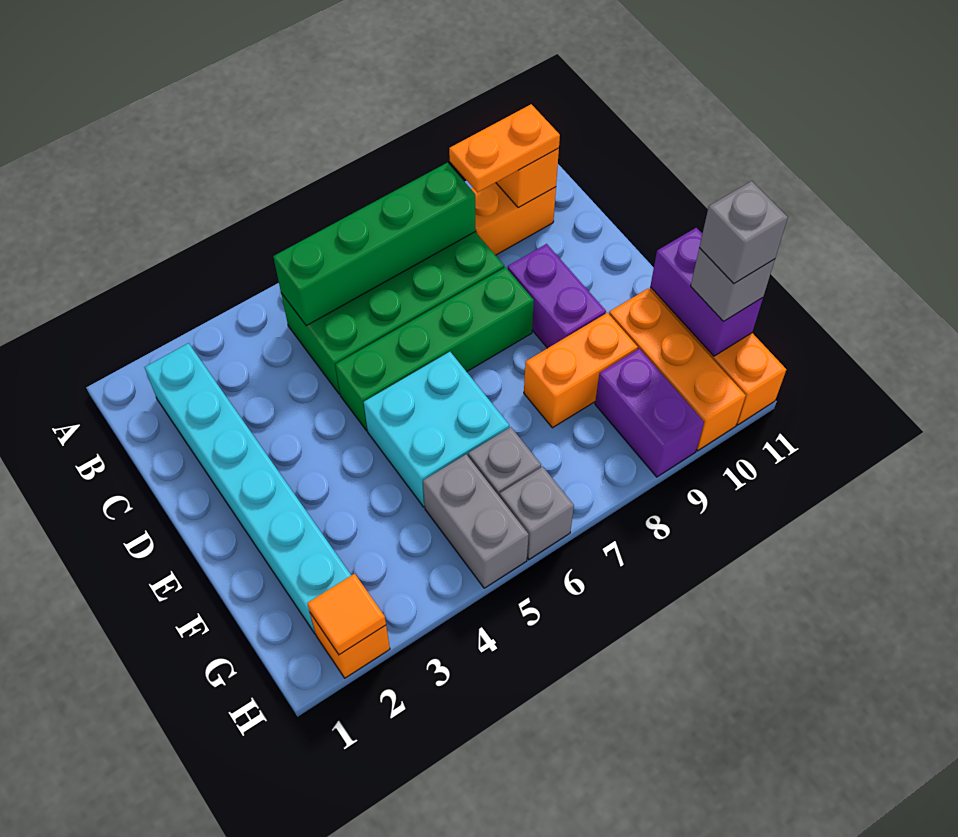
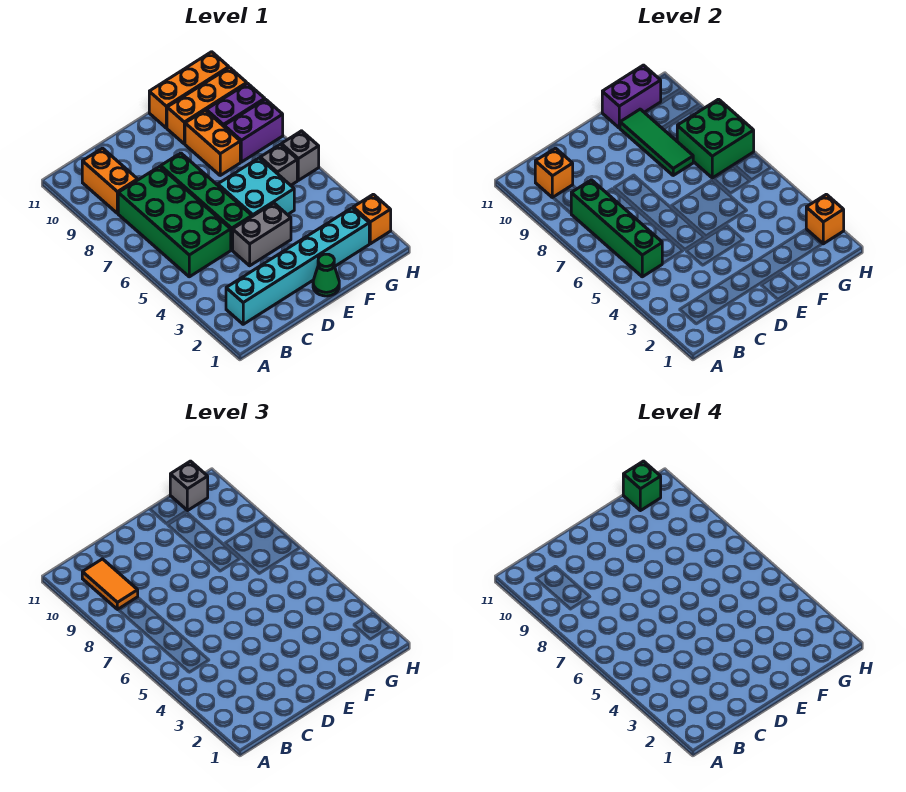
orange plate B9:B10 level 3 -> orange tile B9:B10 level 3
purple brick D9:E9 level 1 -> purple brick G8:H8 level 1
none -> green cone E1 level 1
none -> green tile F8:F10 level 2
grey brick G5:H5 level 1 -> grey brick D4:E4 level 1
none -> green brick G7:H8 level 2
grey brick G11 level 4 -> green brick G11 level 4
orange tile H2 level 2 -> orange brick H2 level 2

